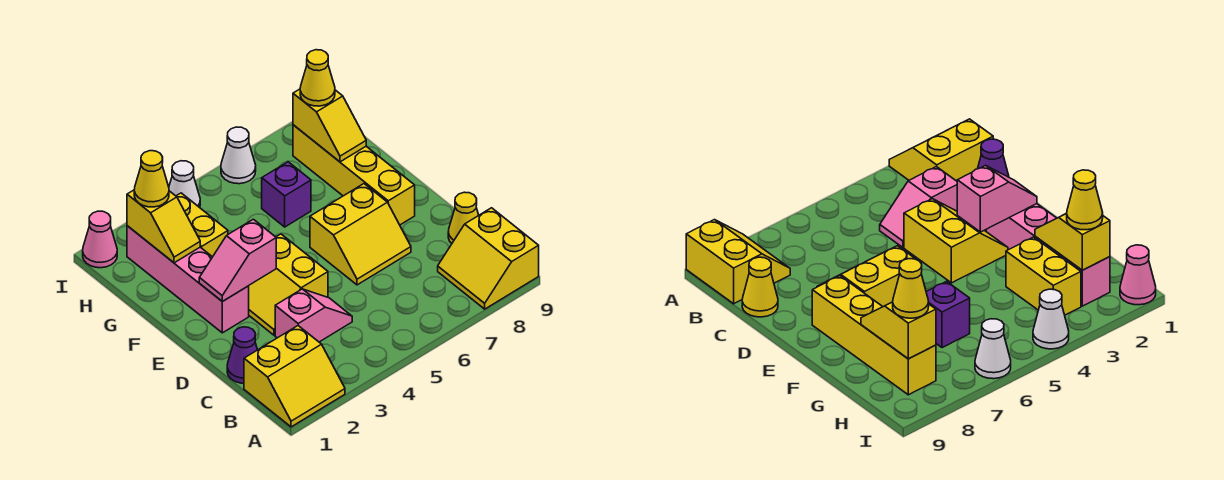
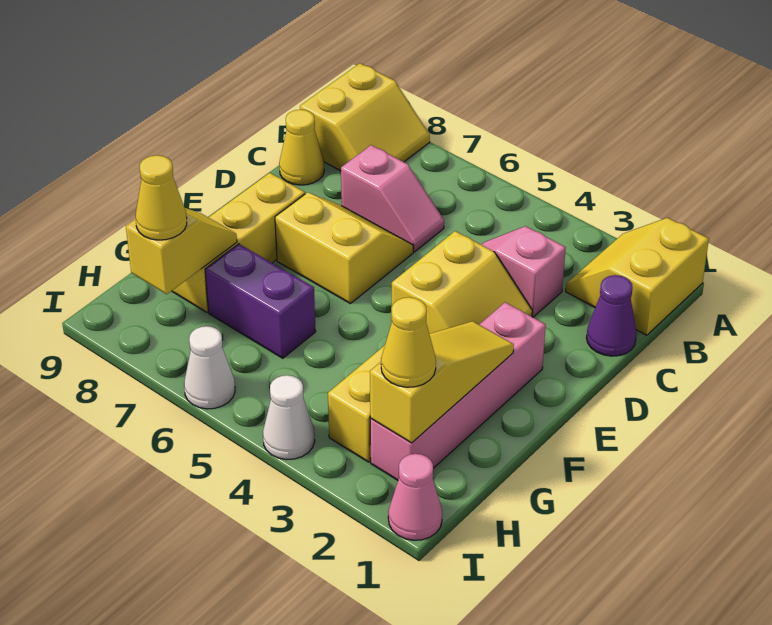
yellow slope A1:B2 level 1 top B -> yellow slope A1:B2 level 1 top 1
pink slope E2:E3 level 2 top 3 -> pink slope C6:C7 level 1 top 7
yellow brick E8:H8 level 1 -> yellow brick E8:G8 level 1
yellow slope G2:H2 level 2 top H -> yellow slope F2:H2 level 2 top H
purple brick G6 level 1 -> purple brick G6:G7 level 1

